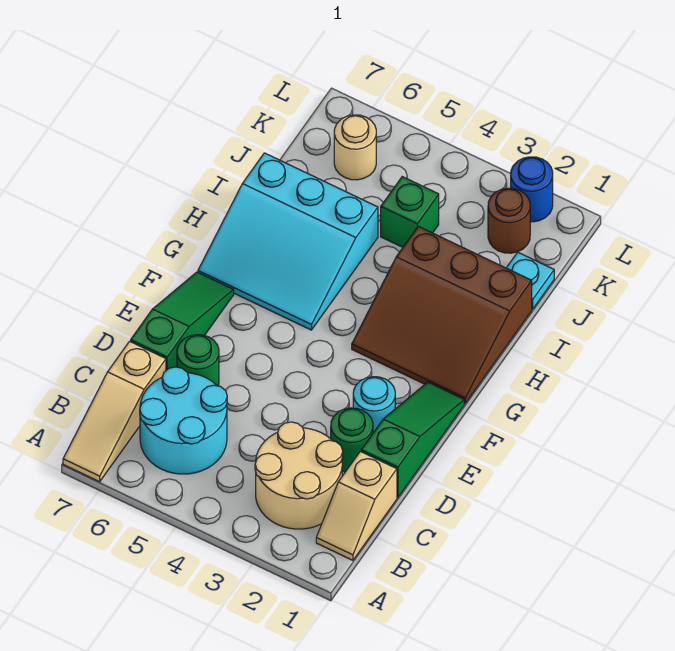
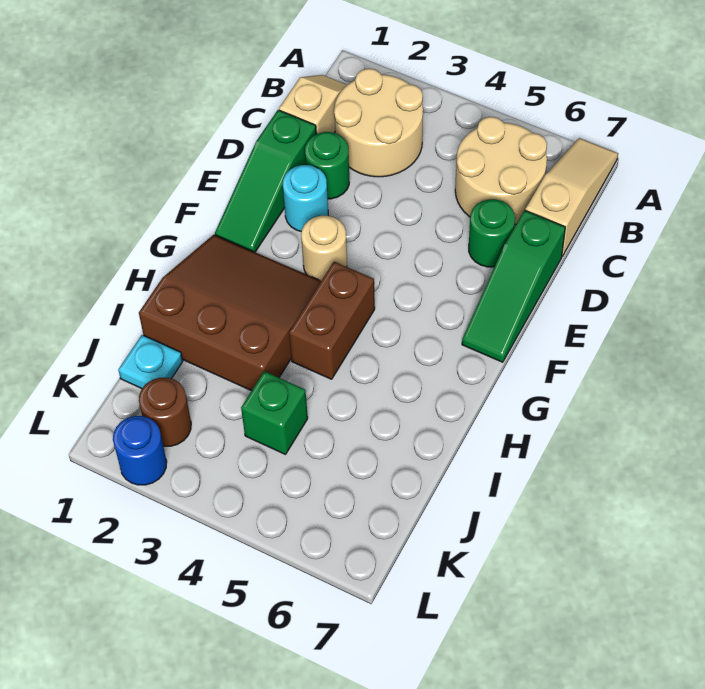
cyan round brick B5:C6 level 1 -> tan round brick B5:C6 level 1
none -> brown brick G4:H4 level 1
cyan slope G5:I7 level 1 top I -> none
tan round brick K6 level 1 -> tan round brick F3 level 1

